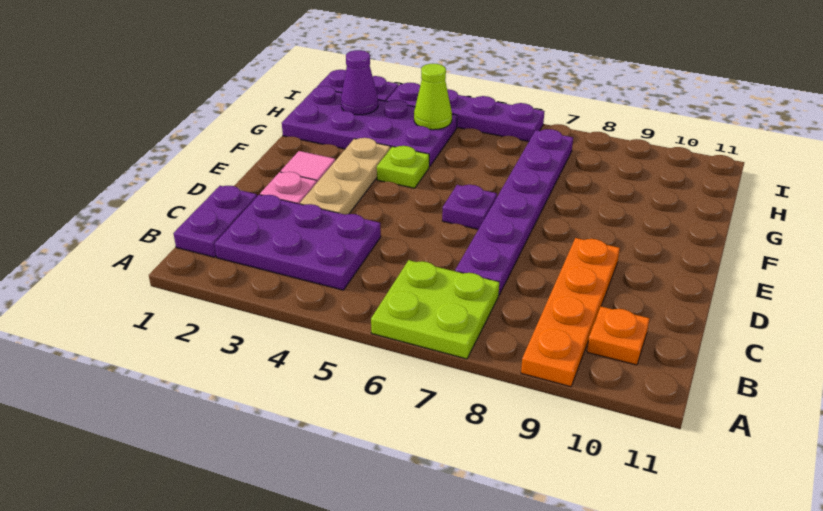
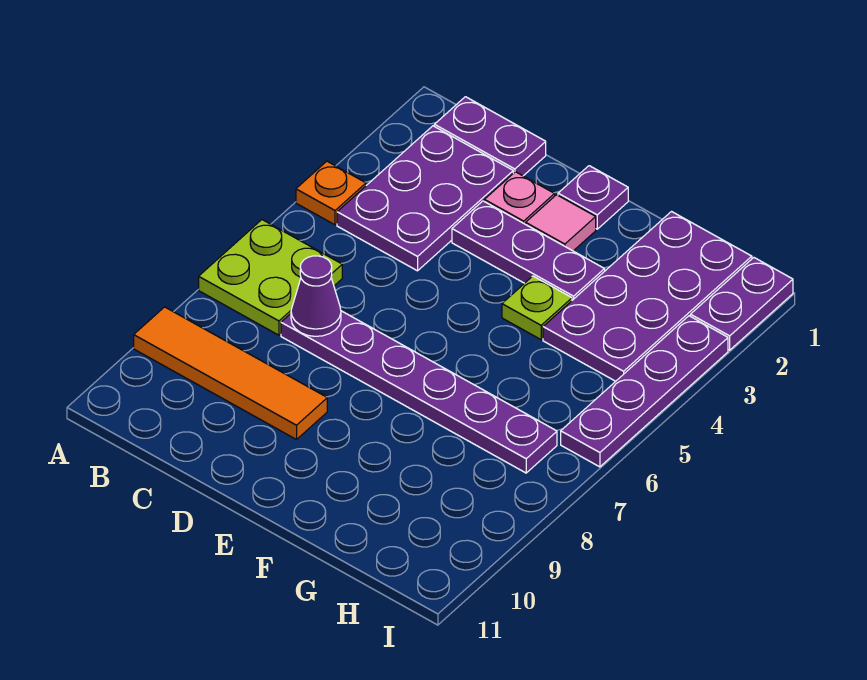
orange plate A9:D9 level 1 -> orange tile A9:D9 level 1
orange plate B10 level 1 -> orange plate A4 level 1
tan plate D3:F3 level 1 -> purple plate D3:F3 level 1
purple plate E6 level 1 -> purple plate E1 level 1
purple cone H2 level 2 -> purple cone C7 level 2
lime cone H4 level 2 -> none

